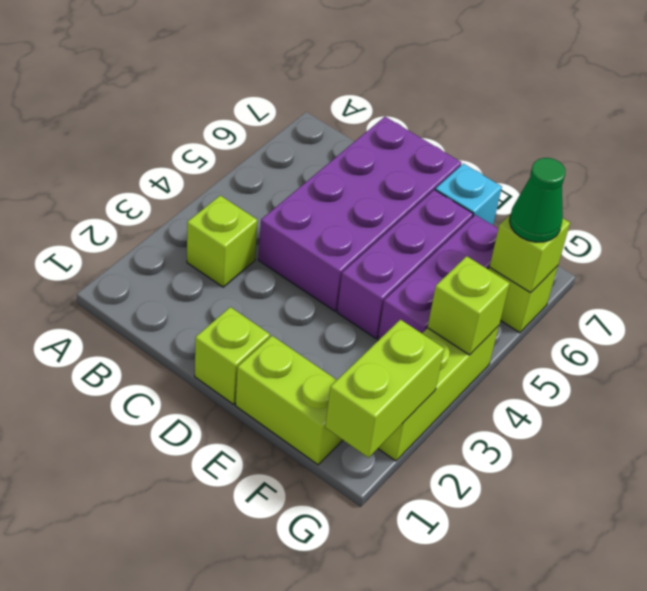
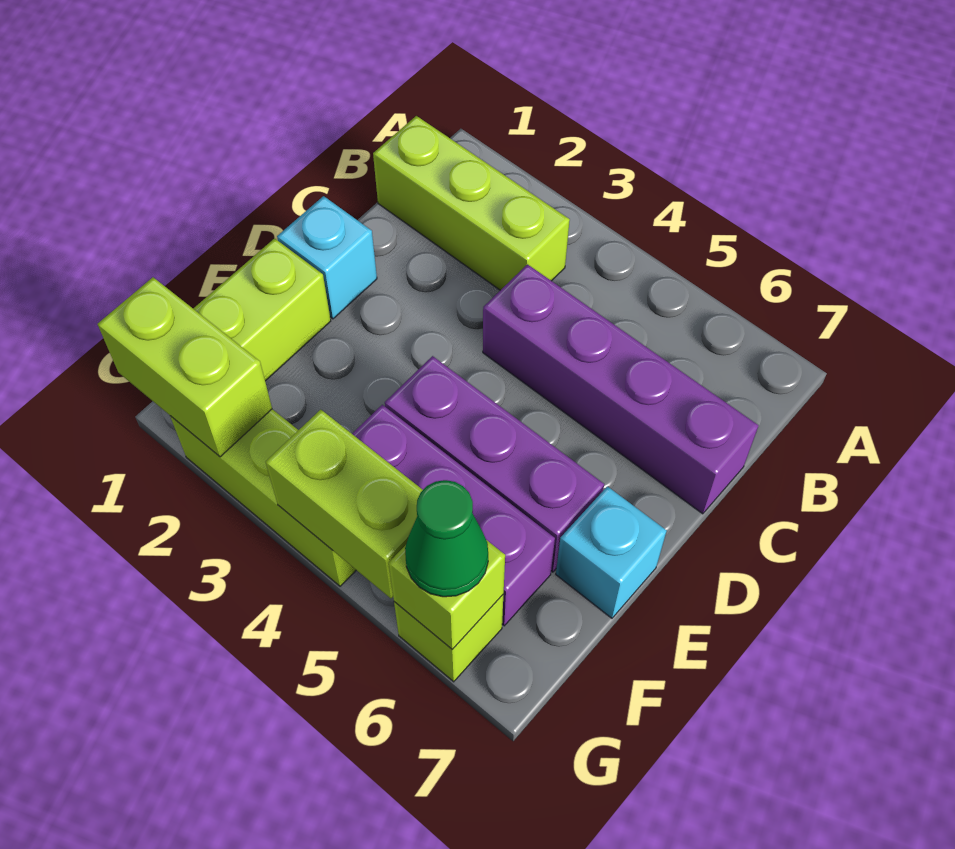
lime brick B3 level 1 -> lime brick B1:B3 level 1
purple brick C4:D7 level 1 -> purple brick C4:C7 level 1
lime brick D1 level 1 -> cyan brick D1 level 1
lime brick G4 level 2 -> lime brick G4:G5 level 2

